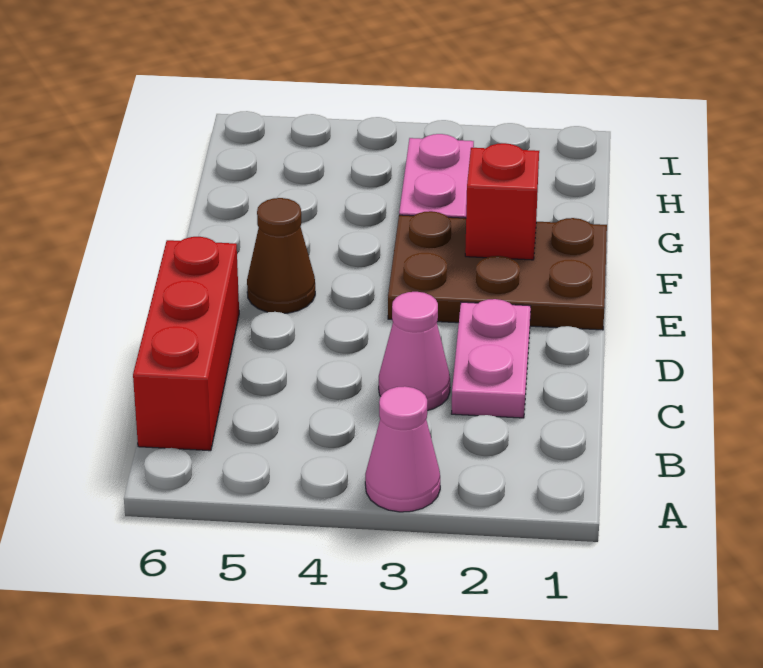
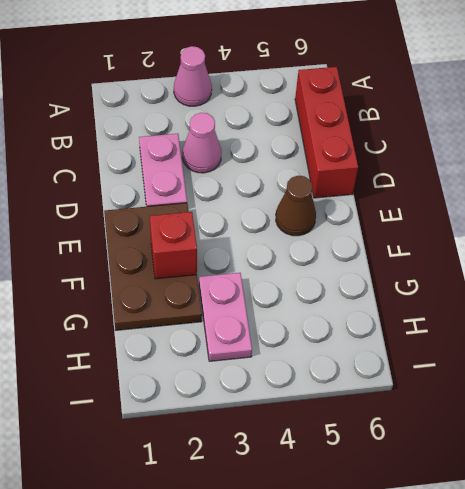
brown plate E1:F3 level 1 -> brown plate E1:G2 level 1

